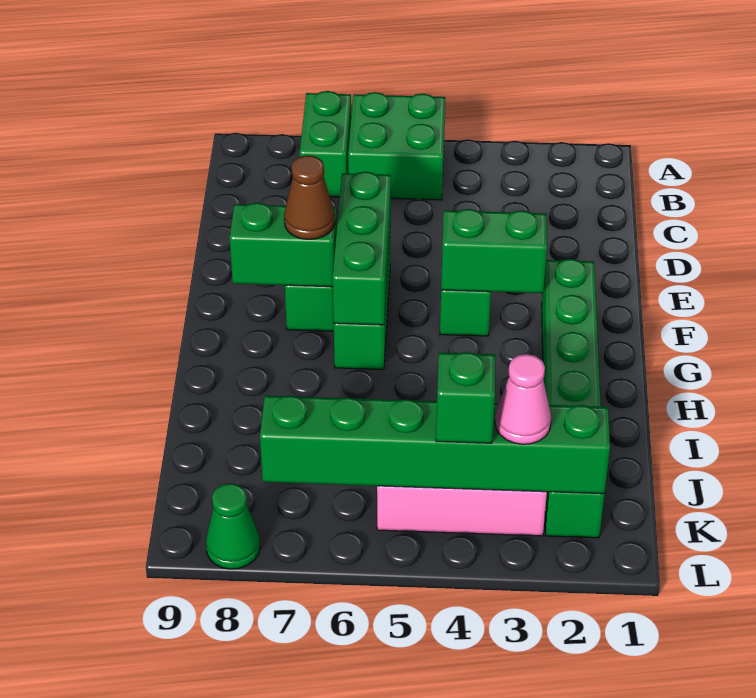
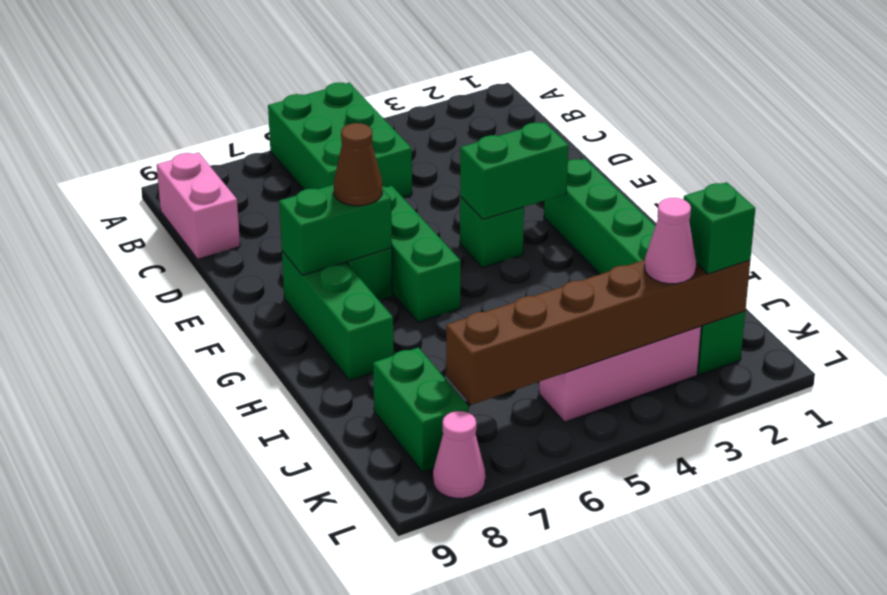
green brick A5:B6 level 1 -> green brick A5:C6 level 1
green brick A7:B7 level 1 -> green brick J8:K8 level 1
none -> pink brick B9:C9 level 1
green brick E6:G6 level 2 -> green brick F8:H8 level 1
green brick K2:K7 level 2 -> brown brick K2:K7 level 2
green brick K4 level 3 -> green brick K2 level 3
green cone L8 level 1 -> pink cone L8 level 1

